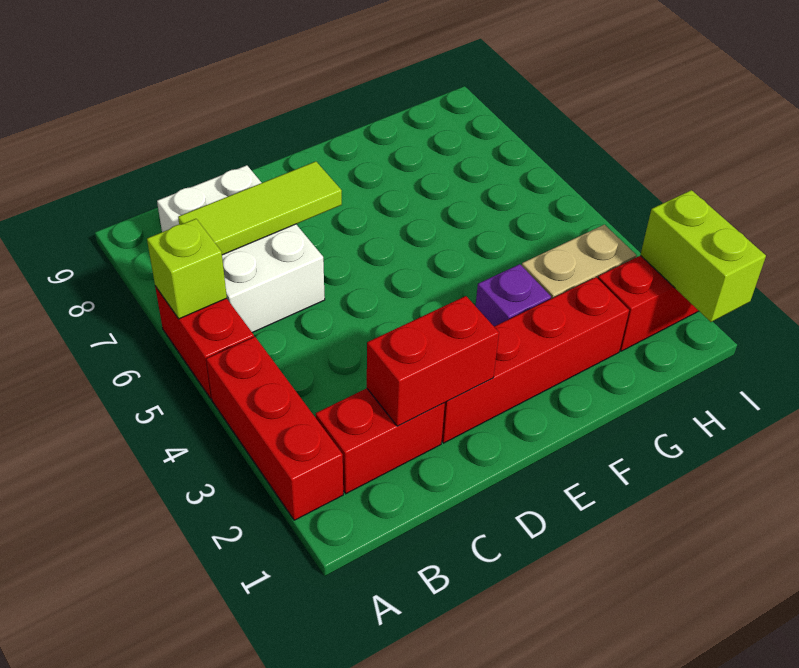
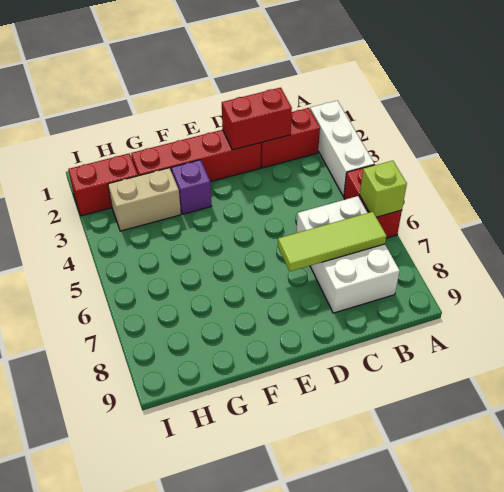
red brick A2:A4 level 1 -> white brick A2:A4 level 1
lime brick I1:I2 level 2 -> none

